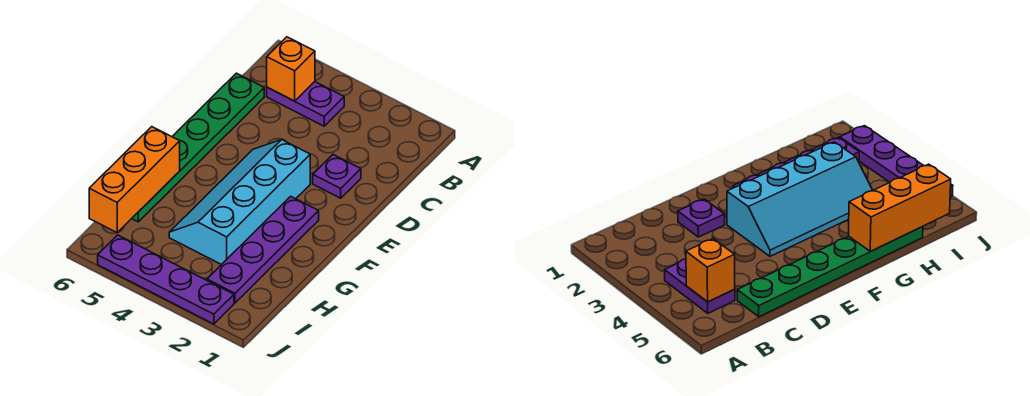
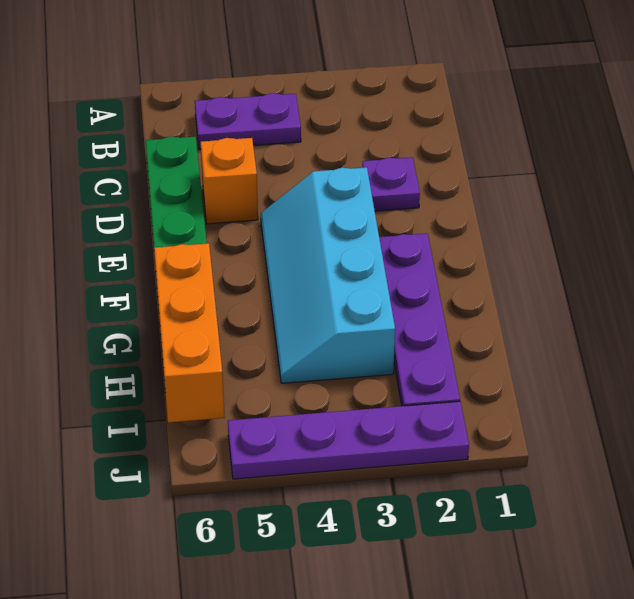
orange brick B5 level 2 -> orange brick D5 level 1

